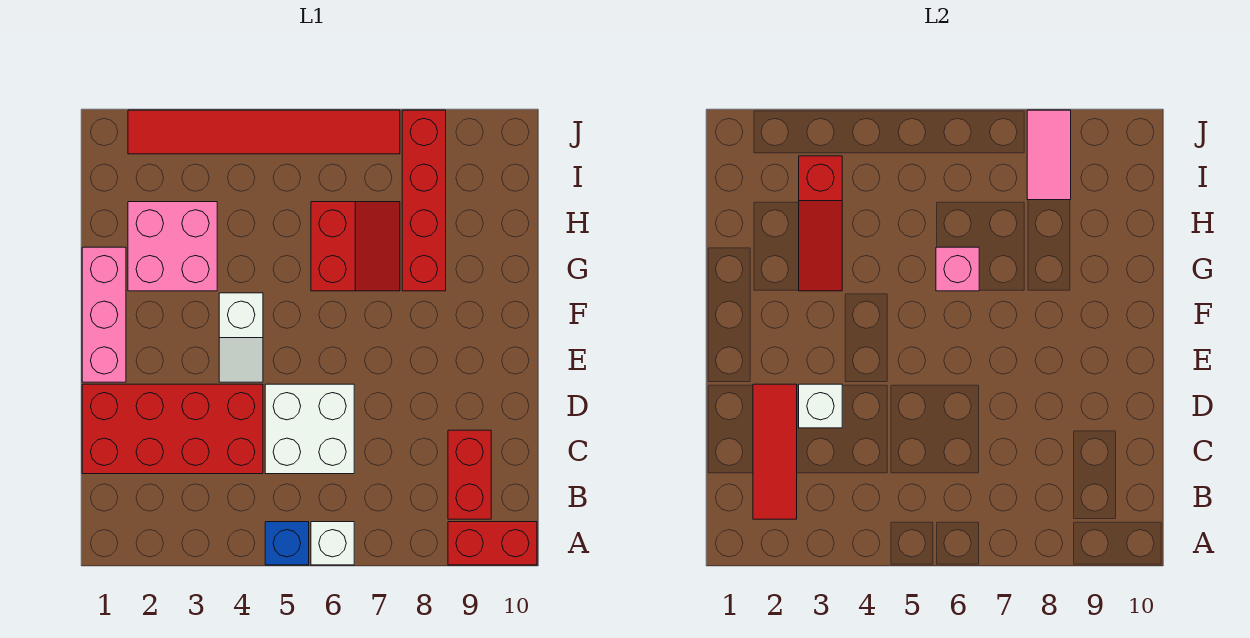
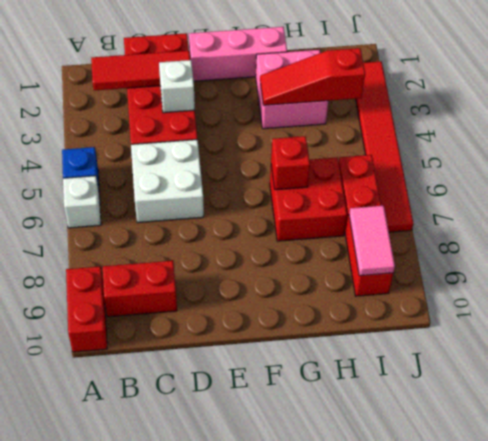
white slope E4:F4 level 1 top F -> none
red slope G6:H7 level 1 top 6 -> red brick G6:H7 level 1
pink brick G6 level 2 -> red brick G6 level 2
red brick G8:J8 level 1 -> red brick I6:I9 level 1
pink tile I8:J8 level 2 -> pink tile I8:I9 level 2

